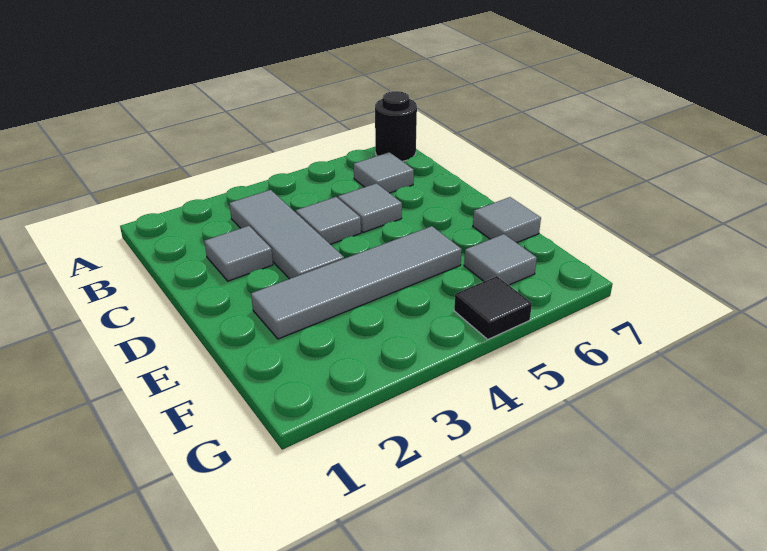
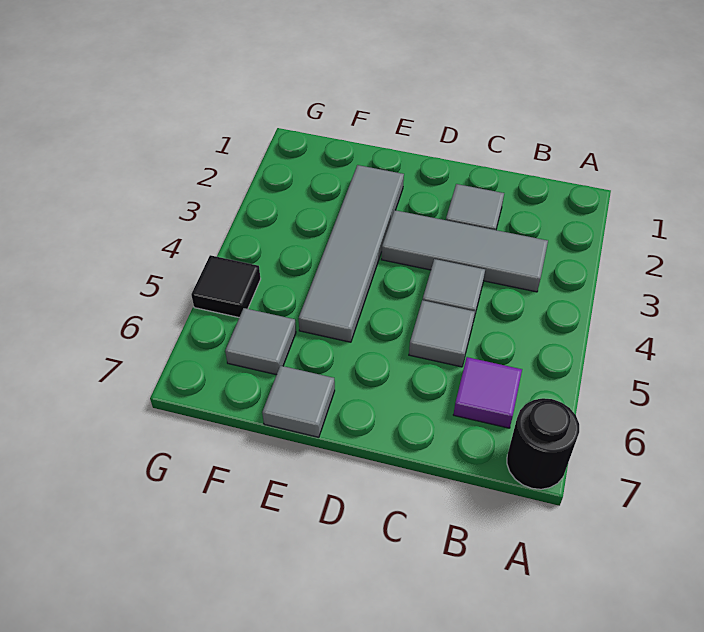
grey tile B6 level 1 -> purple tile B6 level 1

